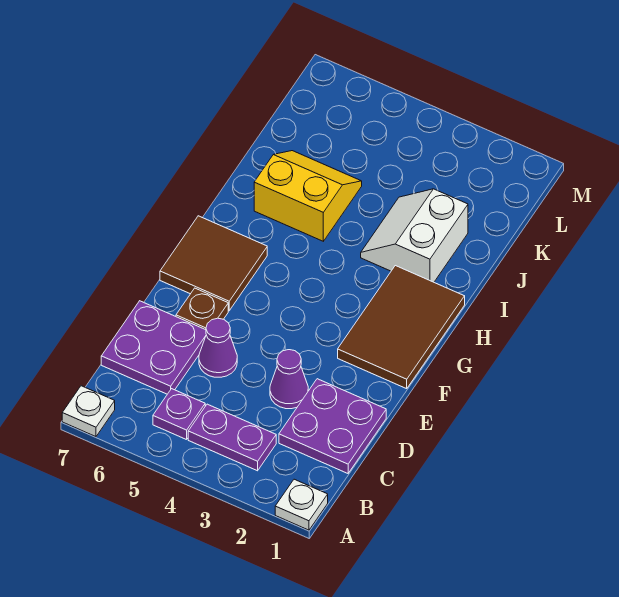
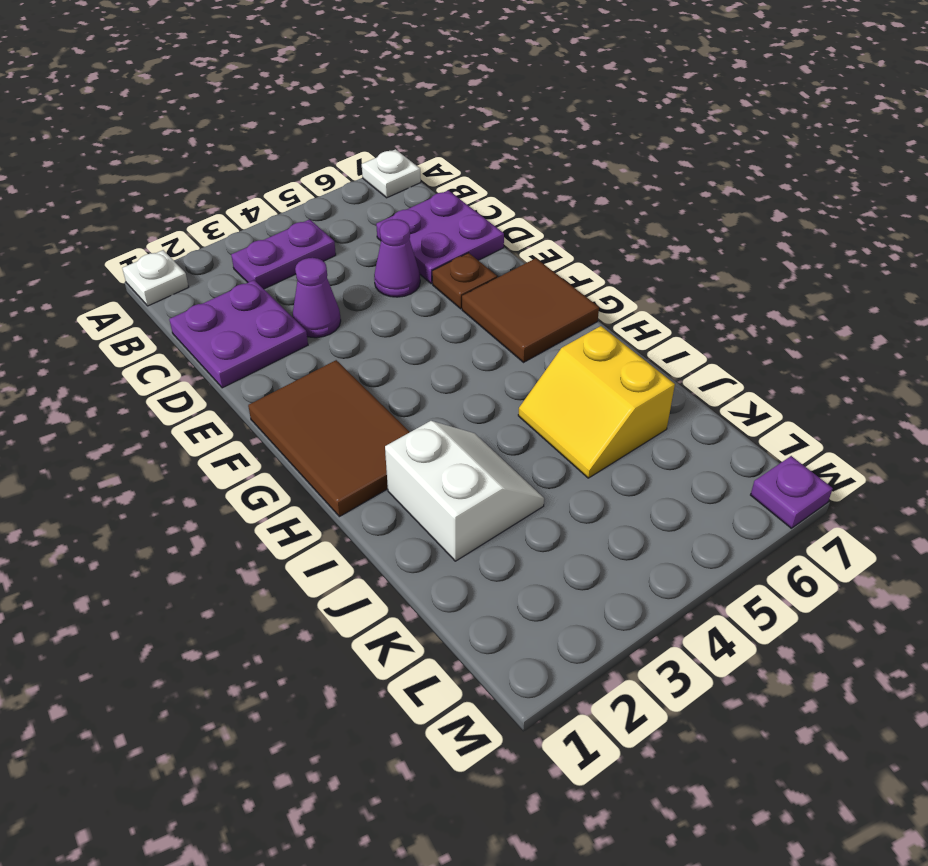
purple plate B5 level 1 -> purple plate M7 level 1
yellow slope I5:J6 level 1 top I -> yellow slope I5:J6 level 1 top 6

